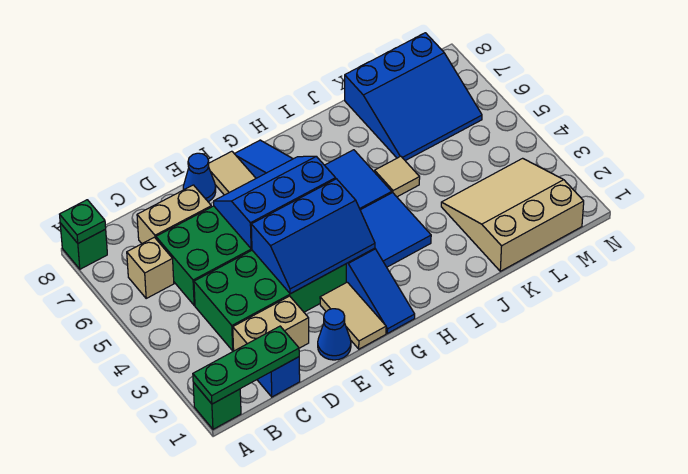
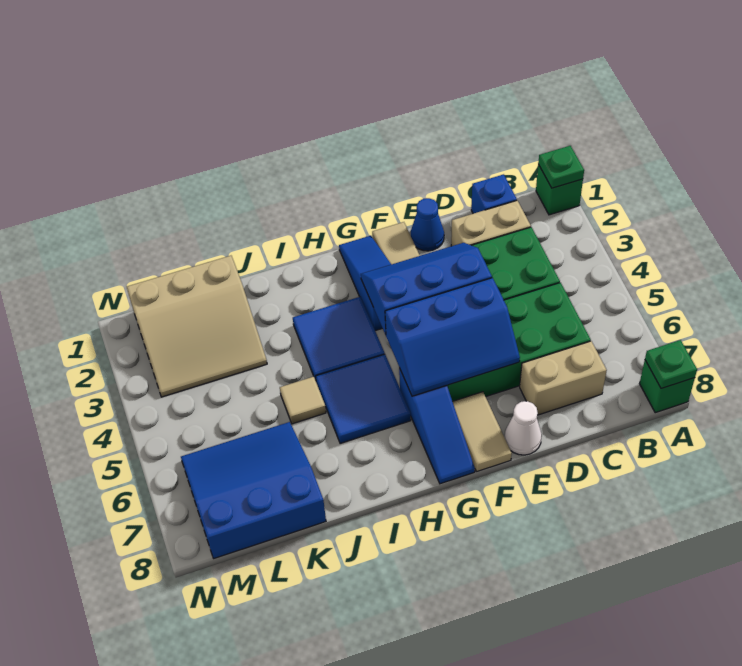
green plate A1:C1 level 2 -> green plate A1 level 2
tan brick B6 level 1 -> none
blue cone E8 level 1 -> white cone E8 level 1

